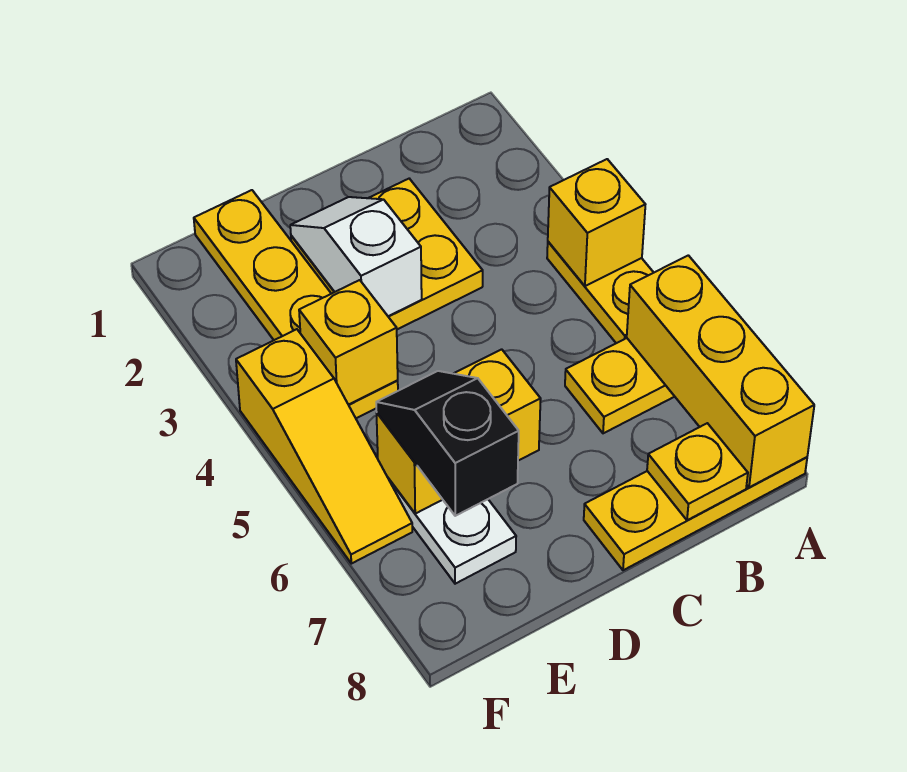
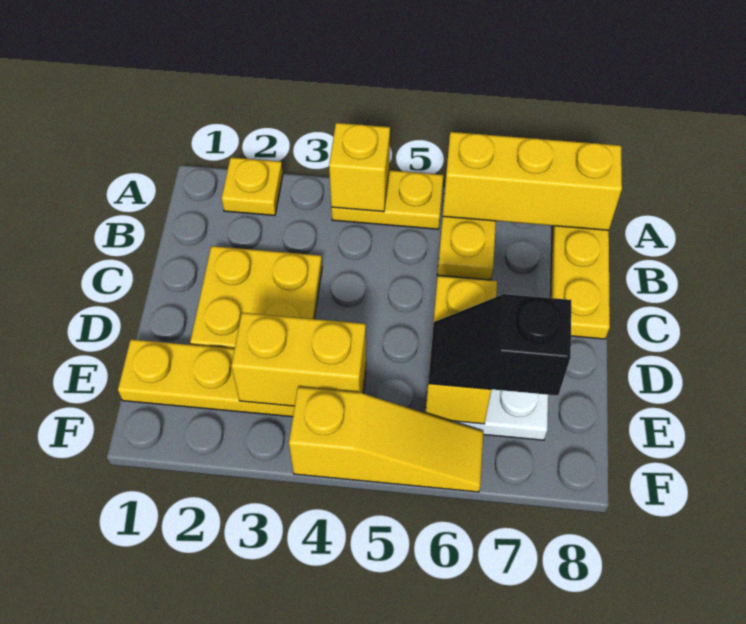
yellow plate B8 level 2 -> yellow plate A2 level 1
white slope D2:D3 level 2 top 3 -> none
yellow brick E4 level 2 -> yellow brick E3:E4 level 2

